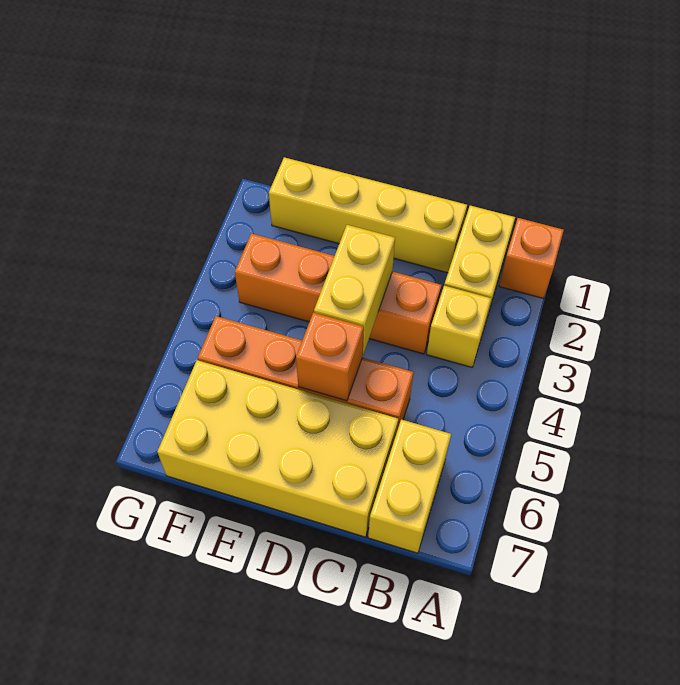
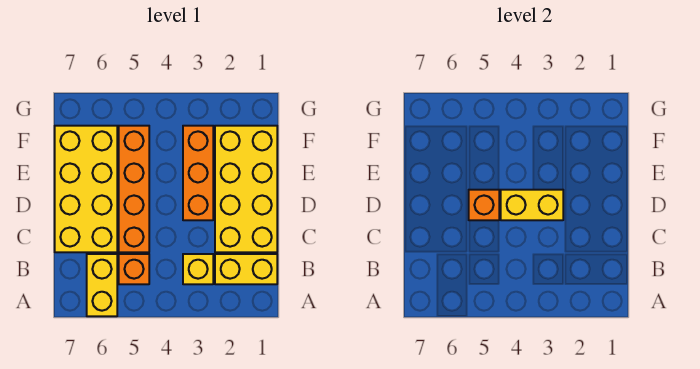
orange brick A1 level 1 -> orange brick B5 level 1
yellow brick B6:B7 level 1 -> yellow brick A6:B6 level 1
yellow brick C1:F1 level 1 -> yellow brick C1:F2 level 1
orange brick C3:F3 level 1 -> orange brick D3:F3 level 1

